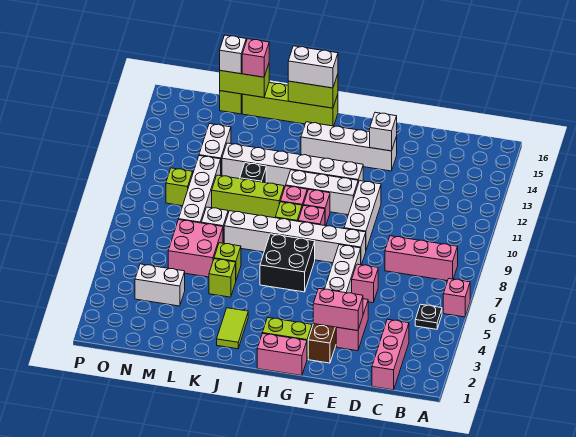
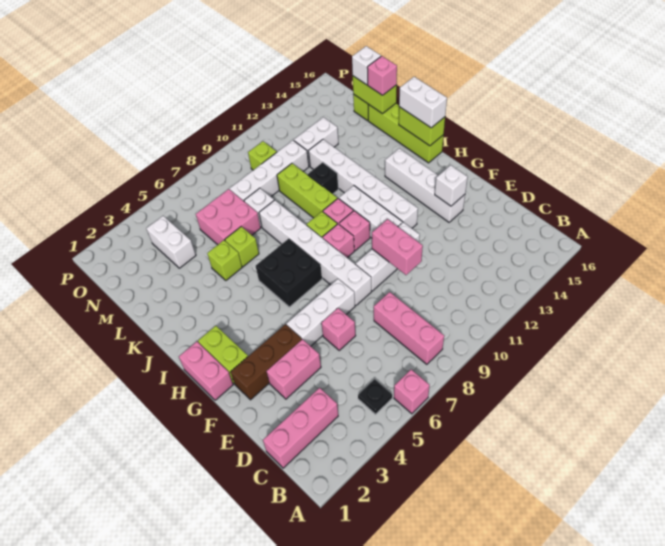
pink brick E3:F3 level 2 -> pink brick E10:F10 level 2
lime tile J2:J3 level 1 -> none

